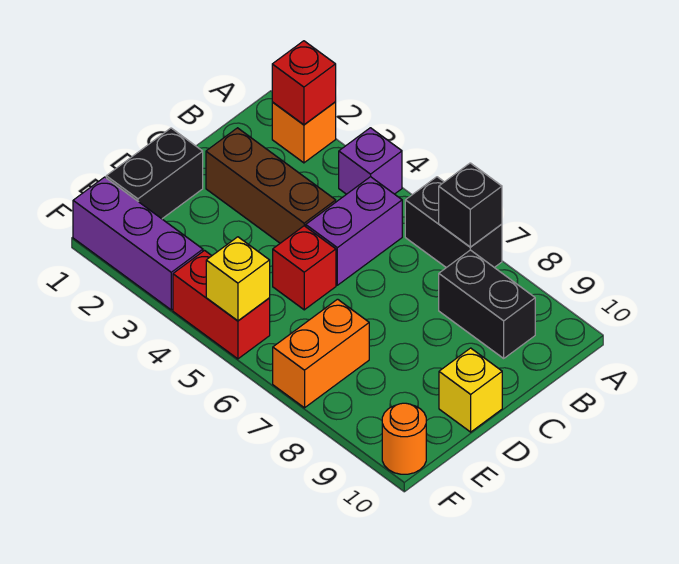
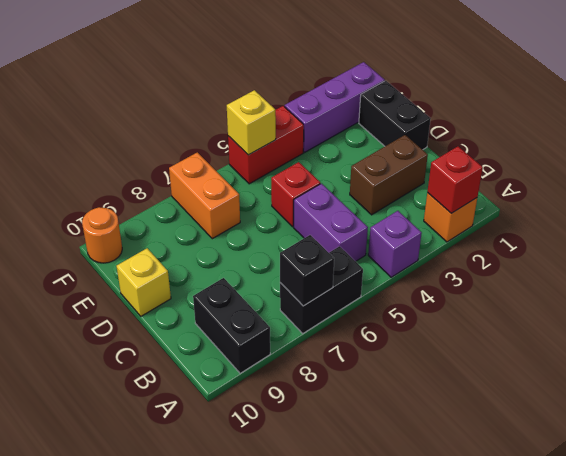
black brick B8:B9 level 1 -> black brick A9:B9 level 1
brown brick C2:C4 level 1 -> brown brick C2:C3 level 1

